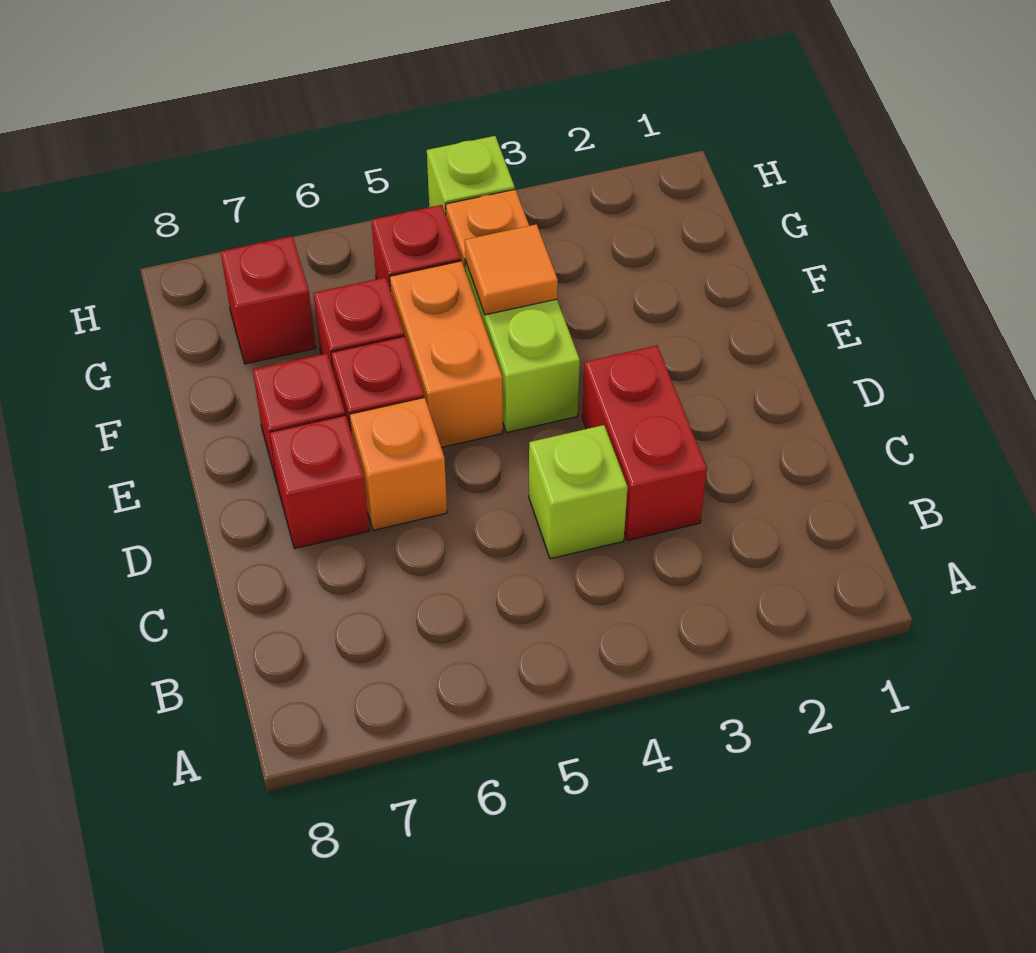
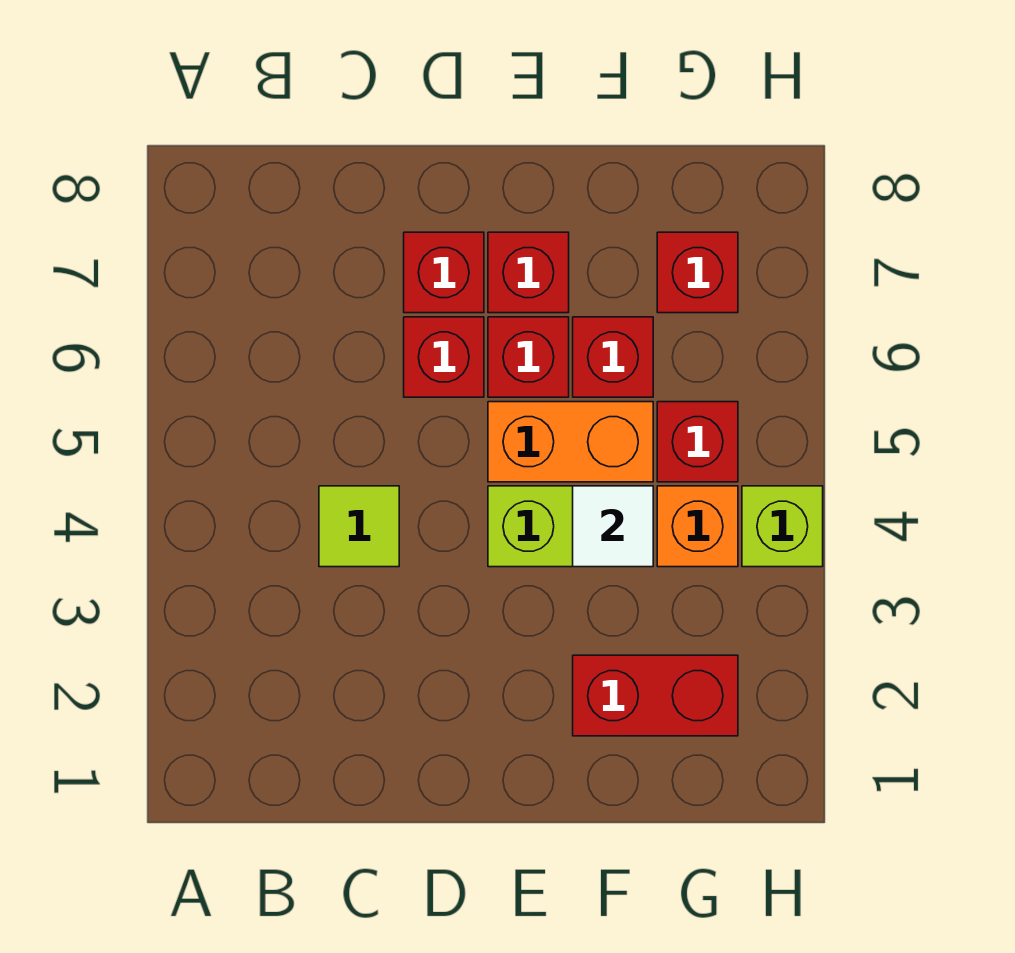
red brick C3:D3 level 1 -> red brick F2:G2 level 1
lime brick C4 level 1 -> lime tile C4 level 1
orange brick D6 level 1 -> red brick D6 level 1
orange tile F4 level 2 -> white tile F4 level 2

